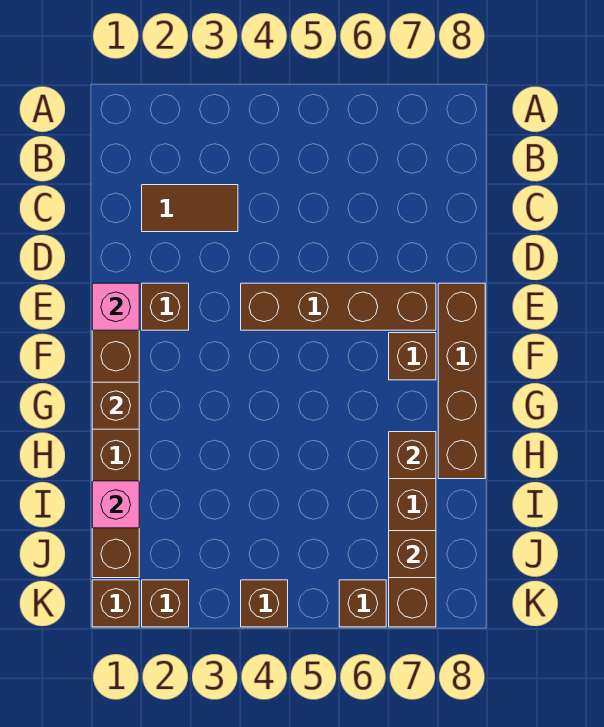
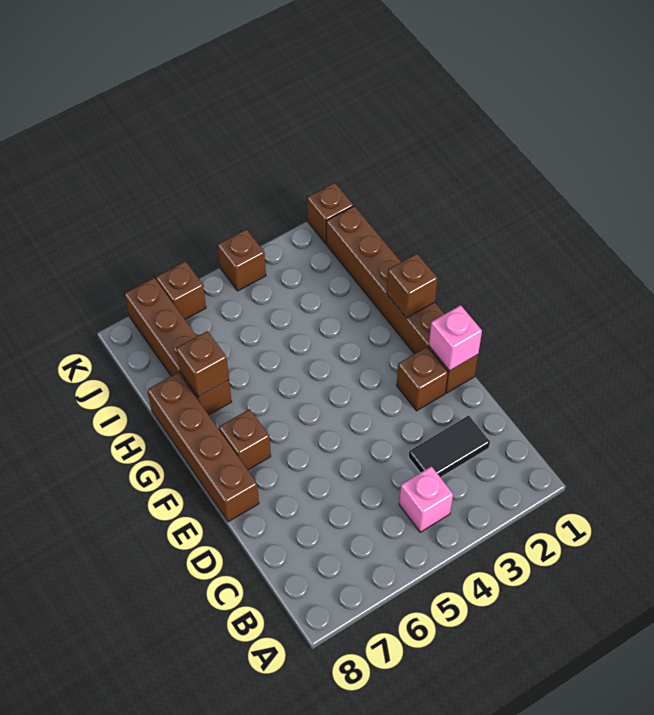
brown tile C2:C3 level 1 -> black tile C2:C3 level 1
brown brick E4:E7 level 1 -> none
pink brick I1 level 2 -> pink brick B4 level 1
brown brick J7 level 2 -> none
brown brick K2 level 1 -> none

